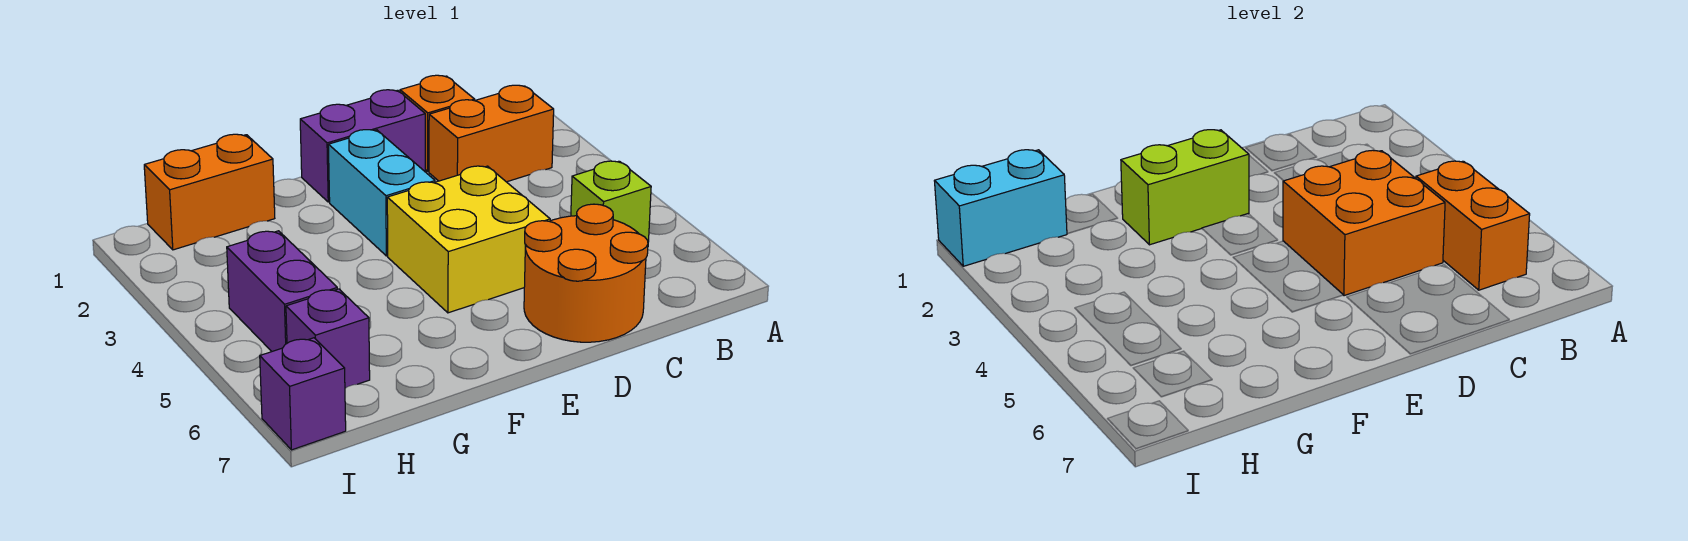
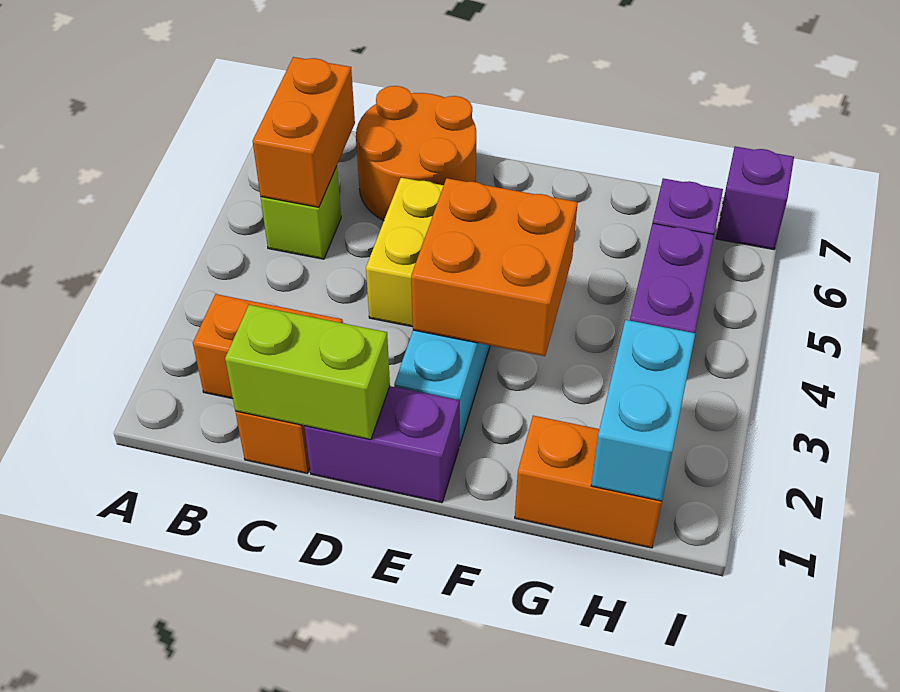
orange brick C4:D5 level 2 -> orange brick E3:F4 level 2
lime brick E2:F2 level 2 -> lime brick C1:D1 level 2
cyan brick H1:I1 level 2 -> cyan brick H1:H2 level 2

